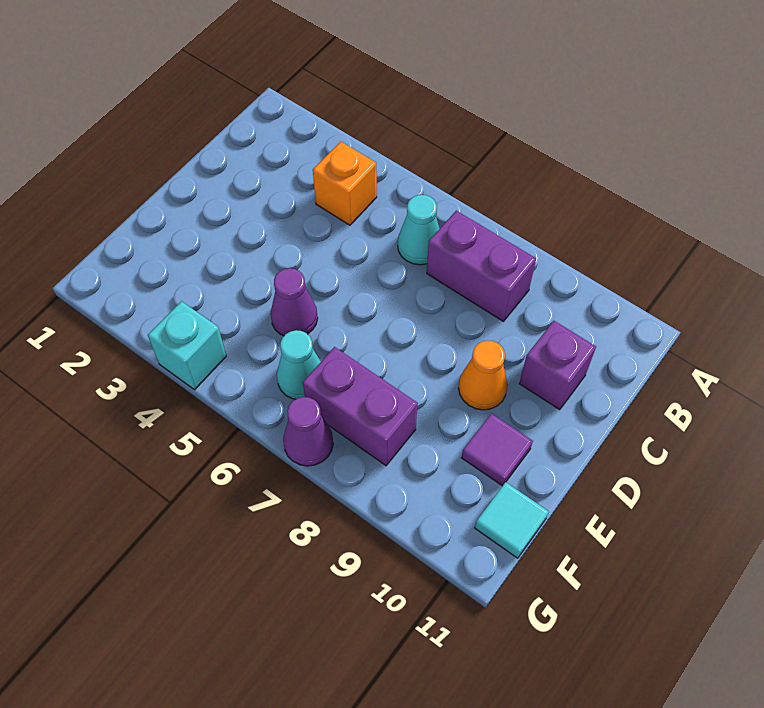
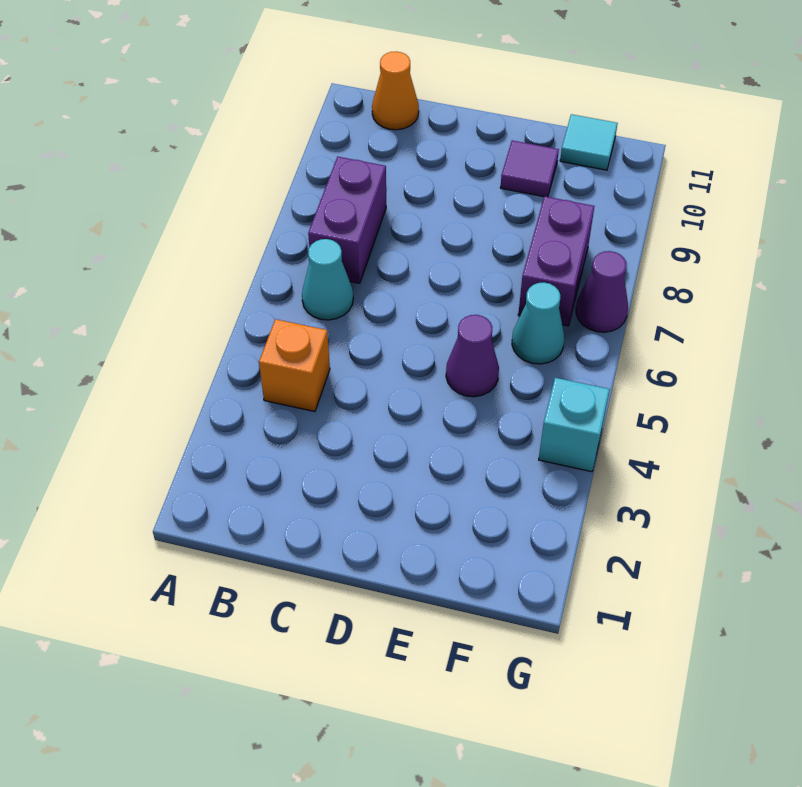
purple brick C10 level 1 -> none
orange cone D9 level 1 -> orange cone B11 level 1

